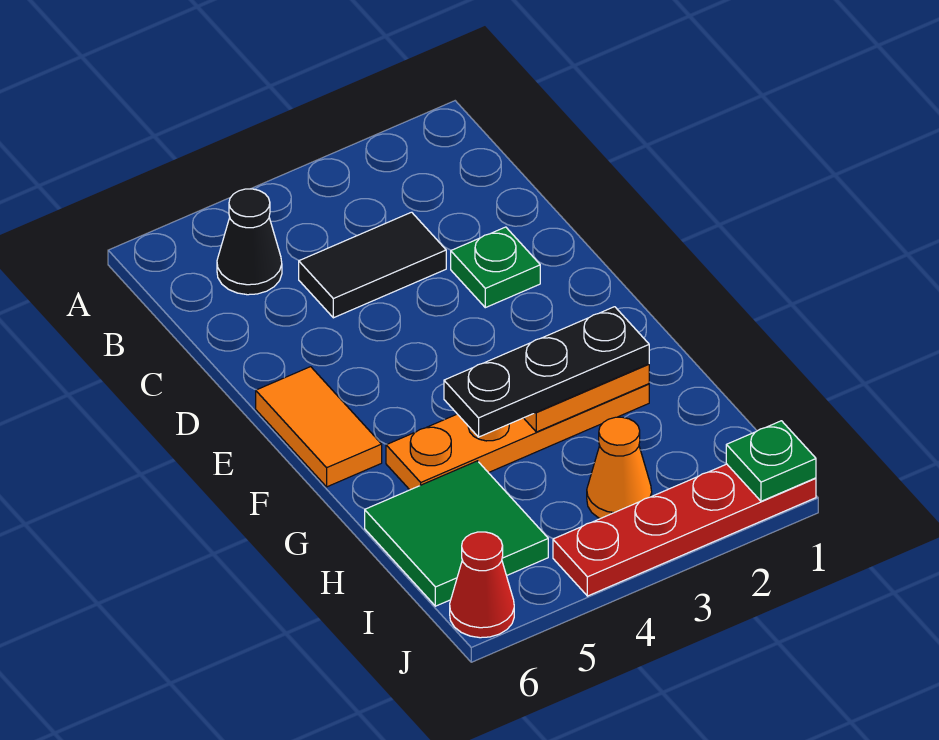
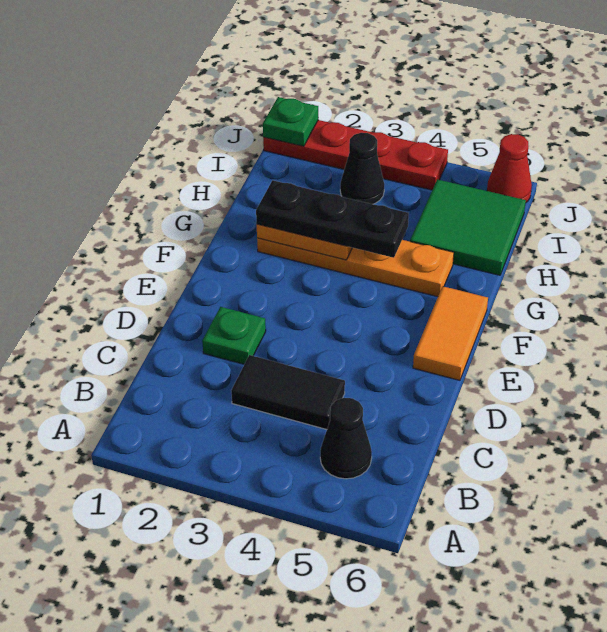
orange cone I3 level 1 -> black cone I3 level 1

